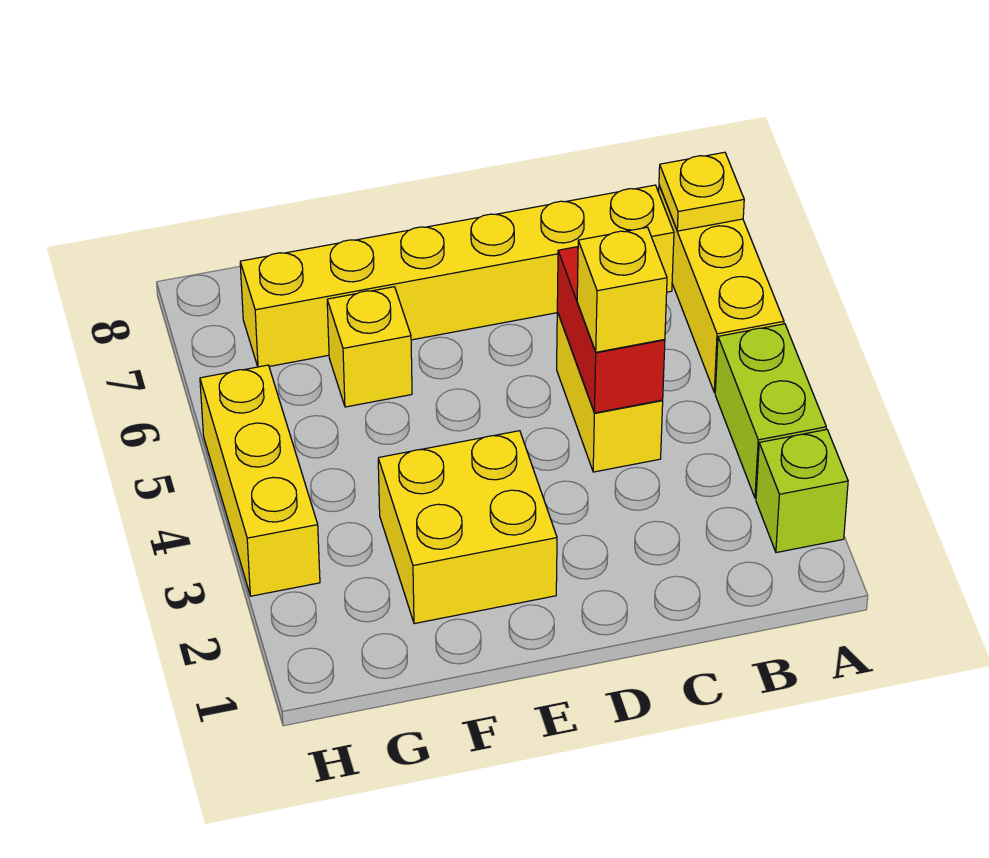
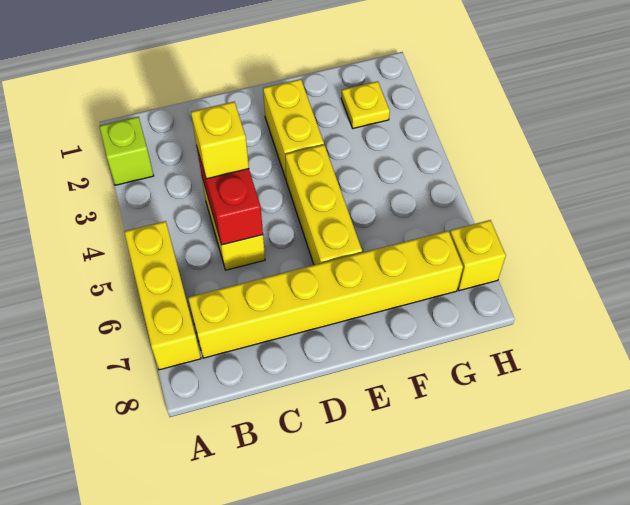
lime brick A3:A4 level 1 -> none
yellow plate A7 level 2 -> yellow plate G2 level 1
yellow brick E2:F3 level 1 -> yellow brick E2:E3 level 1
yellow brick F6 level 1 -> yellow brick H7 level 1
yellow brick H3:H5 level 1 -> yellow brick E4:E6 level 1

